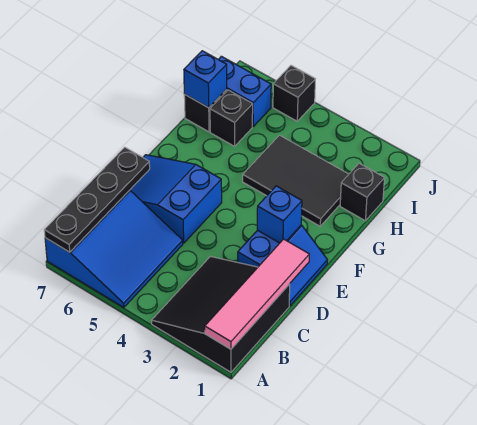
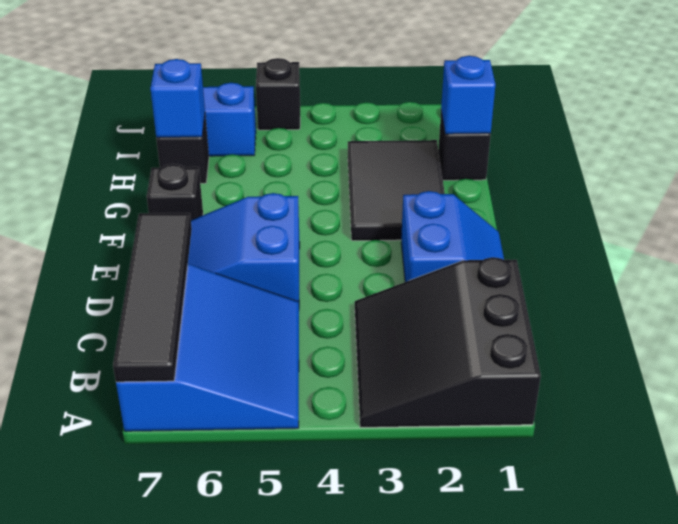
pink tile A1:D1 level 2 -> none
black plate A7:D7 level 2 -> black tile A7:D7 level 2
blue brick E2 level 2 -> blue brick H1 level 2
black tile G2:H4 level 1 -> black tile F2:H3 level 1
black brick H6 level 1 -> black brick F7 level 1

